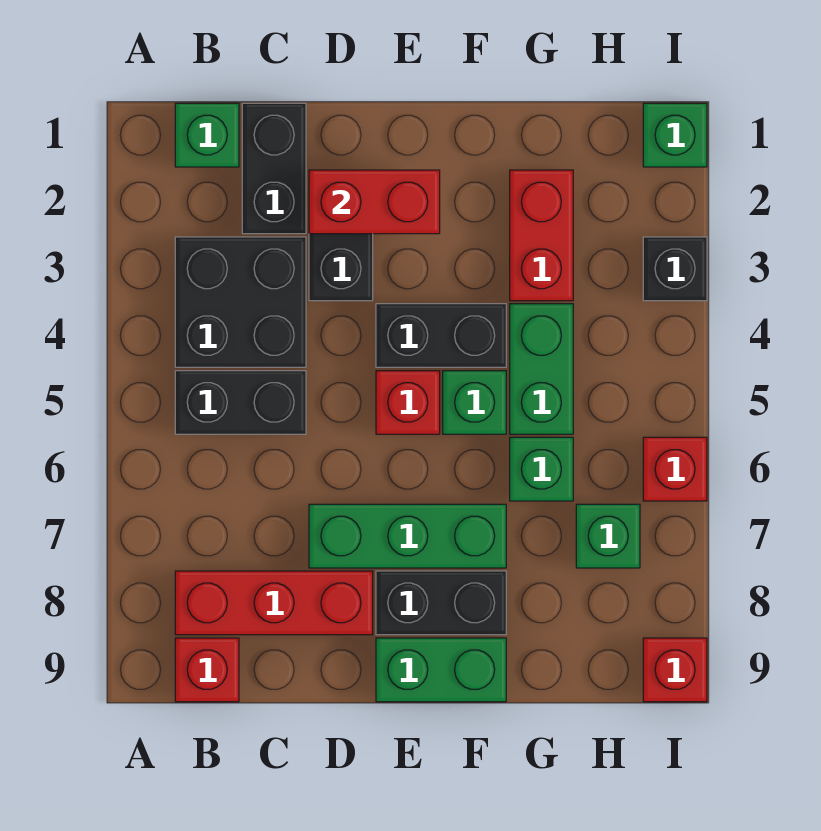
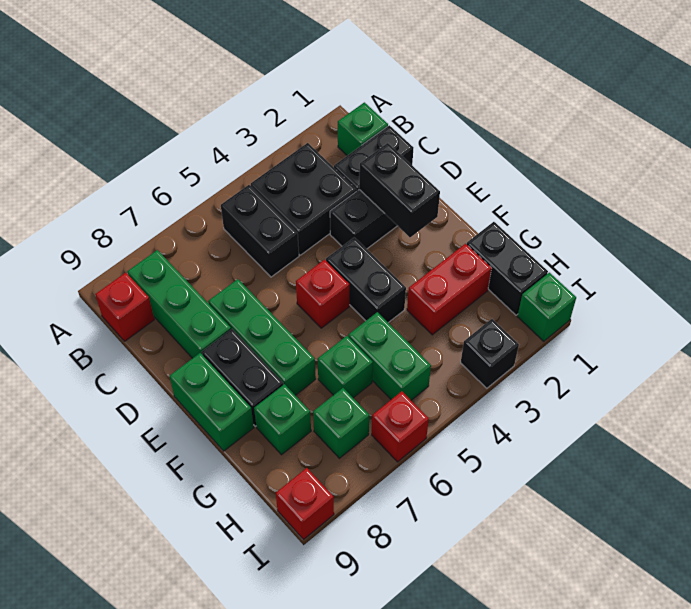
red brick B8:D8 level 1 -> green brick B8:D8 level 1
red brick D2:E2 level 2 -> black brick D2:E2 level 2
green brick F5 level 1 -> green brick G8 level 1
none -> black brick G1:H1 level 1
green brick G4:G5 level 1 -> green brick G5:H5 level 1

